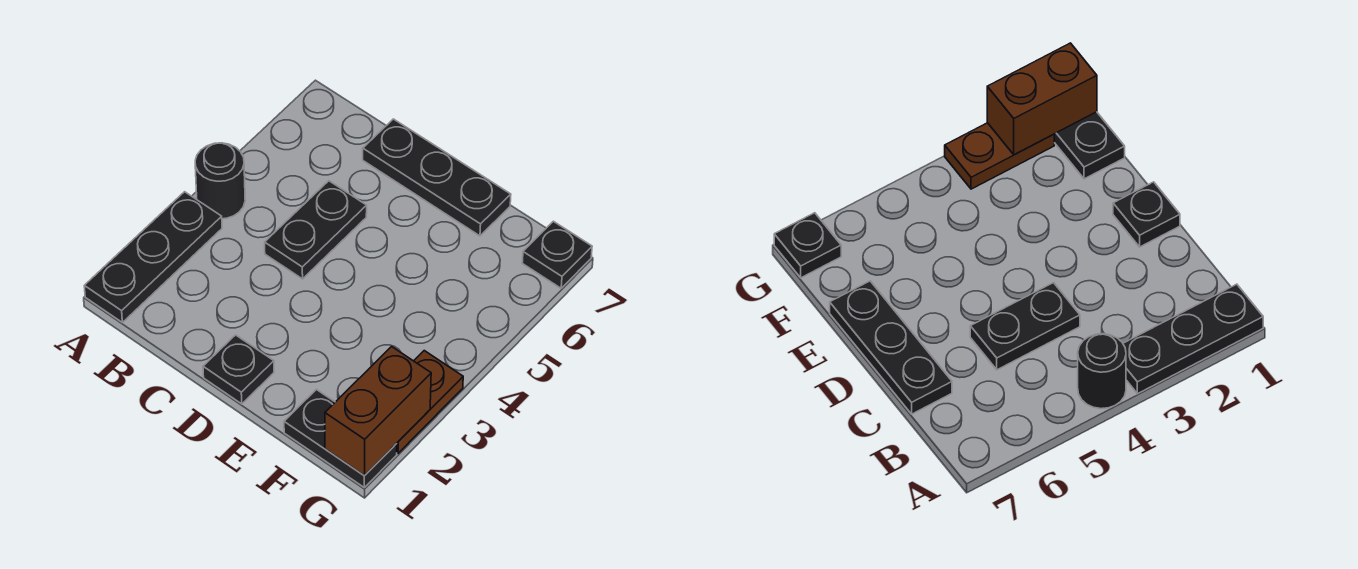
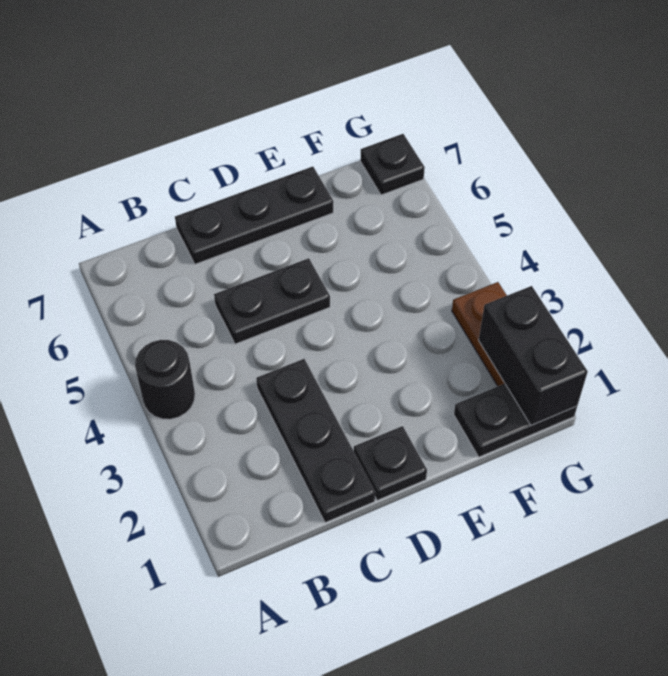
black plate A1:A3 level 1 -> black plate C1:C3 level 1
black plate C4:C5 level 1 -> black plate C5:D5 level 1
brown brick G1:G2 level 2 -> black brick G1:G2 level 2

